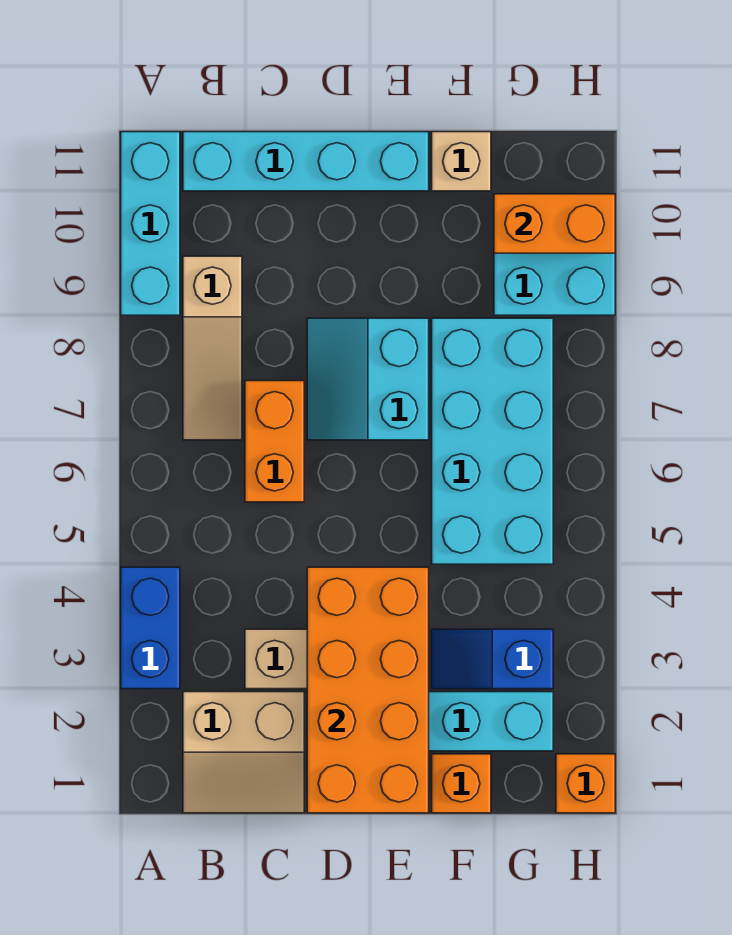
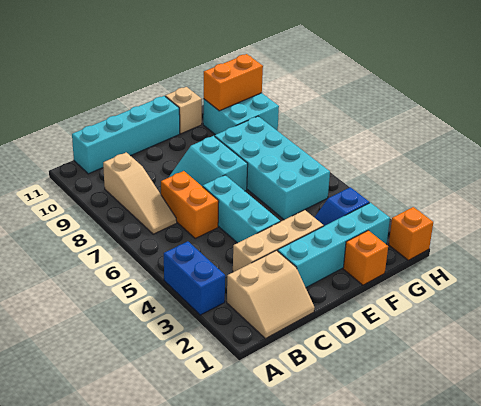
cyan brick A9:A11 level 1 -> cyan brick D4:D6 level 1
orange brick D1:E4 level 2 -> none

